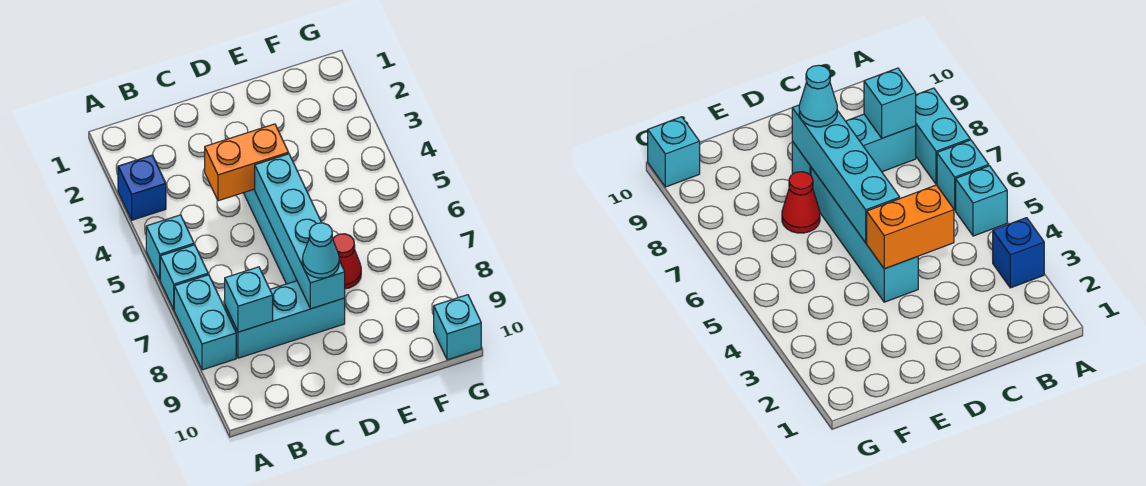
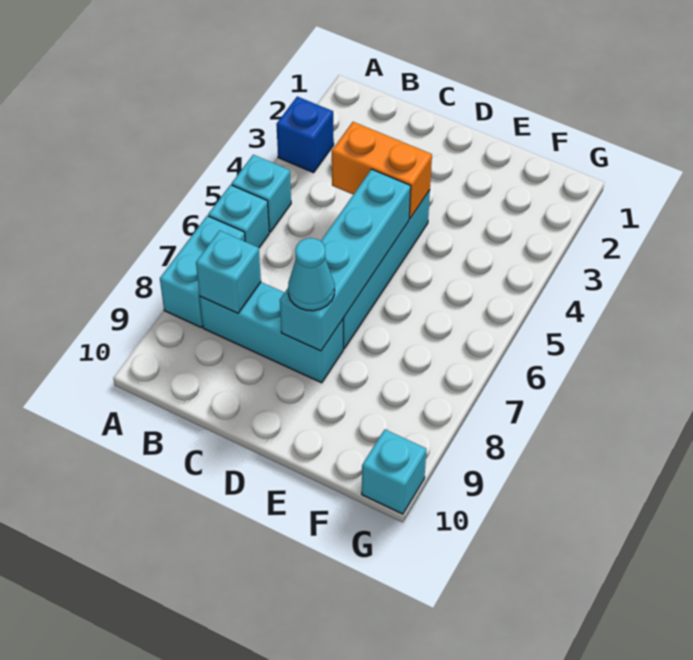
red cone E7 level 1 -> none

